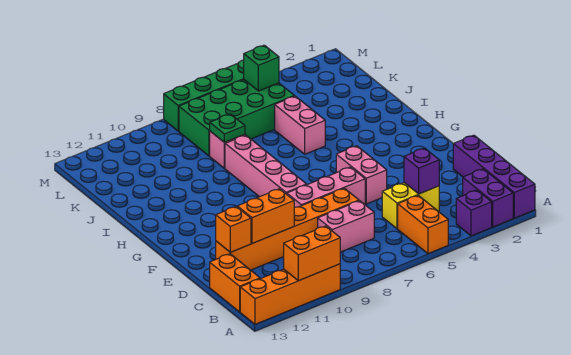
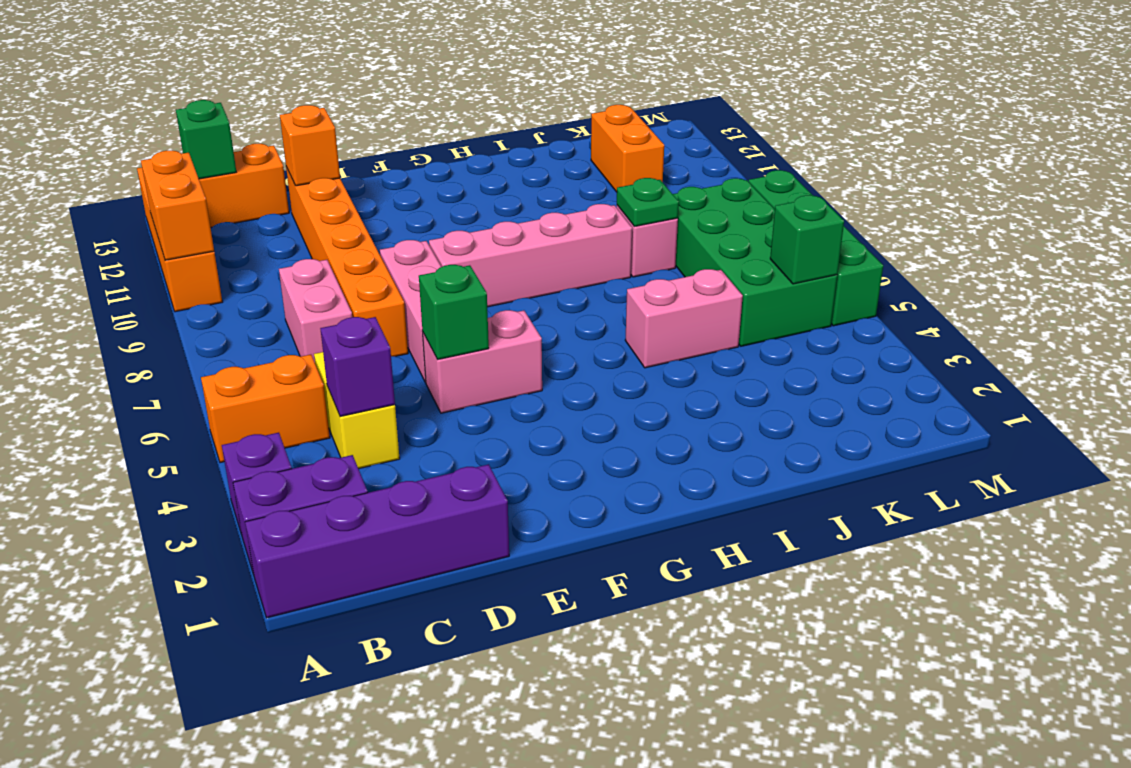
none -> green brick B13 level 2
orange brick D10:D11 level 2 -> orange brick K11:K12 level 1
none -> green brick E5 level 2

